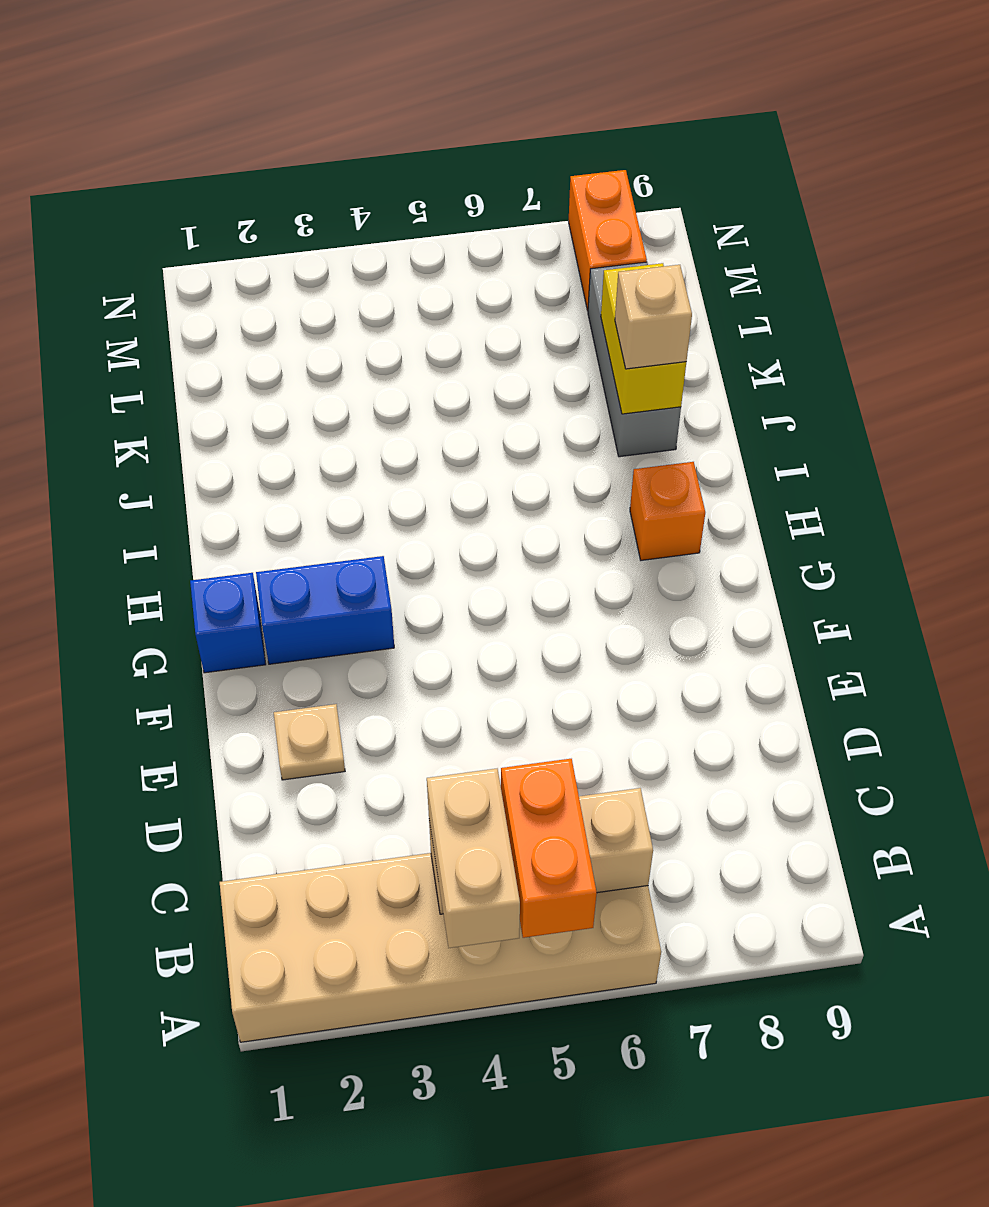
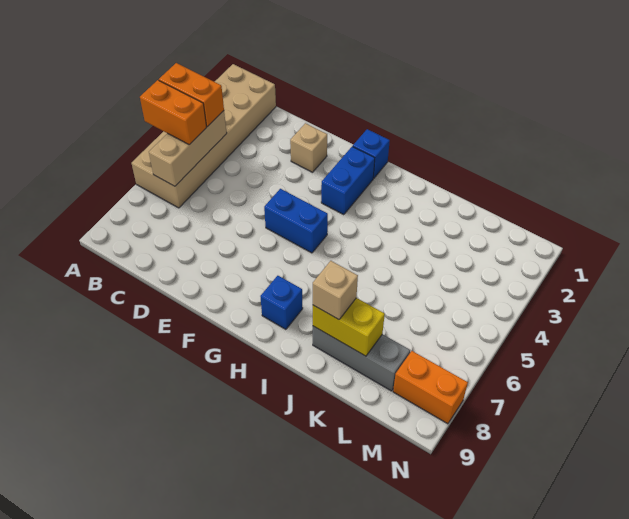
tan brick A4:B4 level 3 -> orange brick A4:B4 level 3
tan plate E2 level 1 -> tan brick E2 level 1
none -> blue brick F5:G5 level 1
orange brick H8 level 1 -> blue brick H8 level 1

